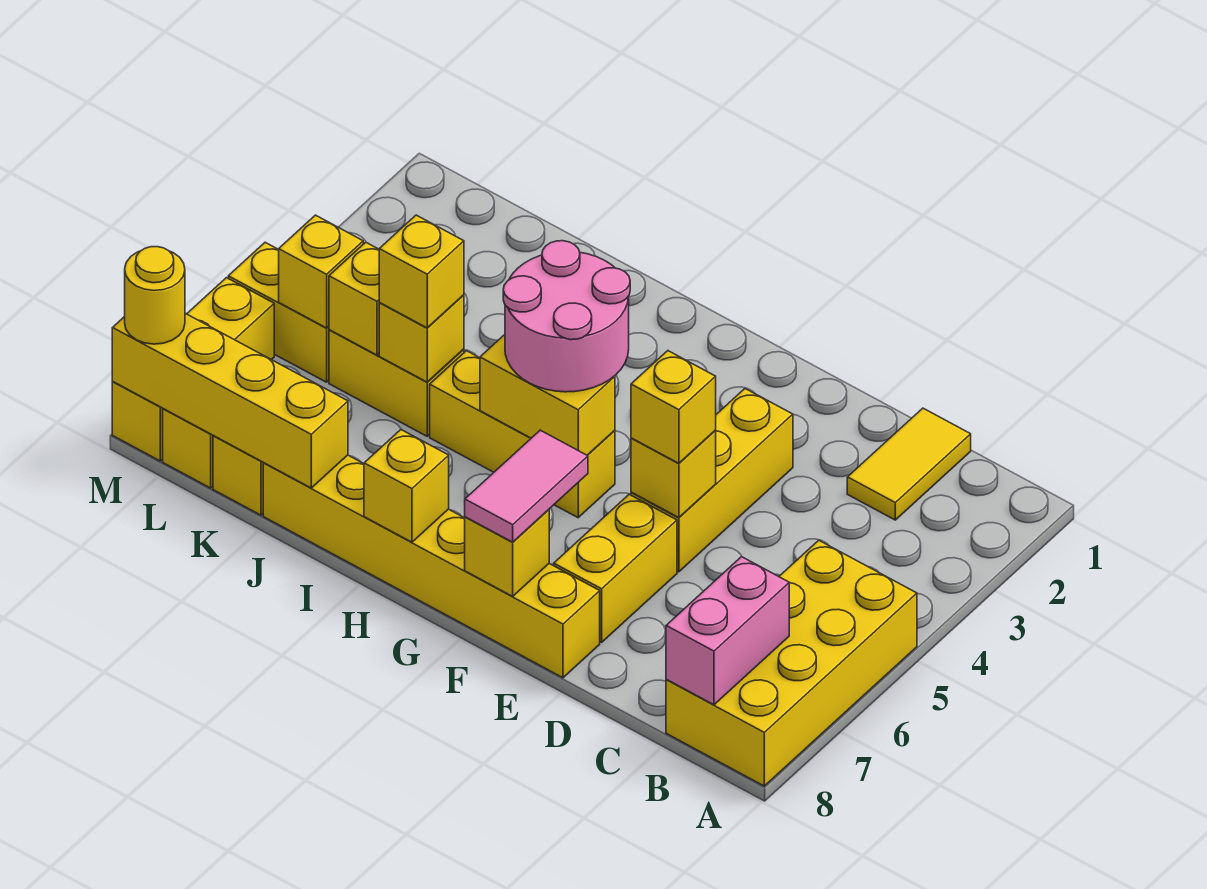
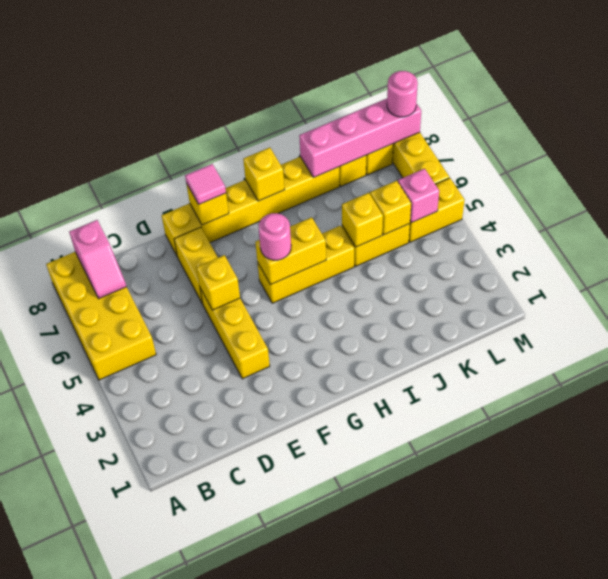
pink brick B7:B8 level 2 -> pink slope B7:B8 level 2 top 8
yellow tile C1:C2 level 1 -> none
yellow brick E5 level 3 -> none
pink tile F7:F8 level 3 -> pink tile F8 level 3
pink round brick G4:H5 level 3 -> pink round brick G5 level 3
yellow brick J5 level 3 -> none
yellow brick J8:M8 level 2 -> pink brick J8:M8 level 2
yellow brick L5 level 2 -> pink brick L5 level 2
yellow round brick M8 level 3 -> pink round brick M8 level 3

